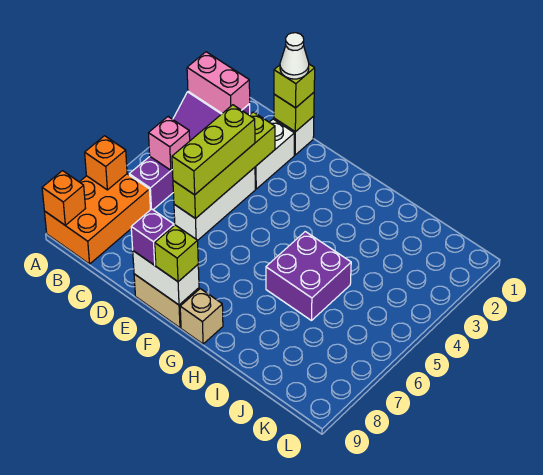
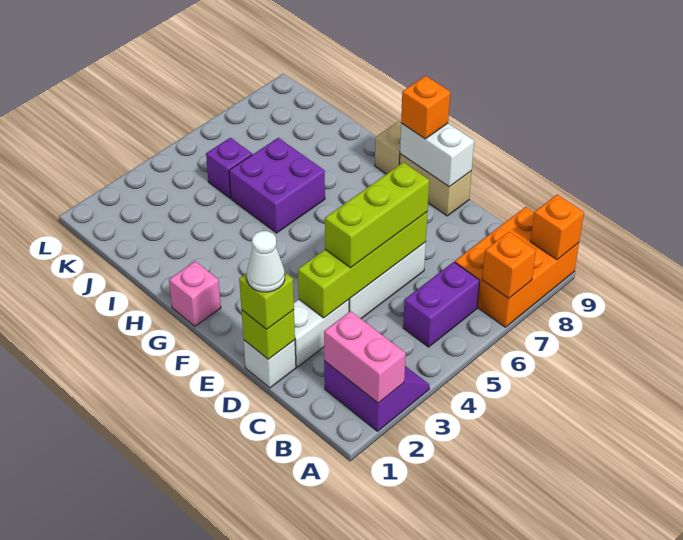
pink brick B5 level 2 -> pink brick G1 level 1
purple brick E9 level 3 -> purple brick J5 level 1
lime brick F9 level 3 -> orange brick F9 level 3

